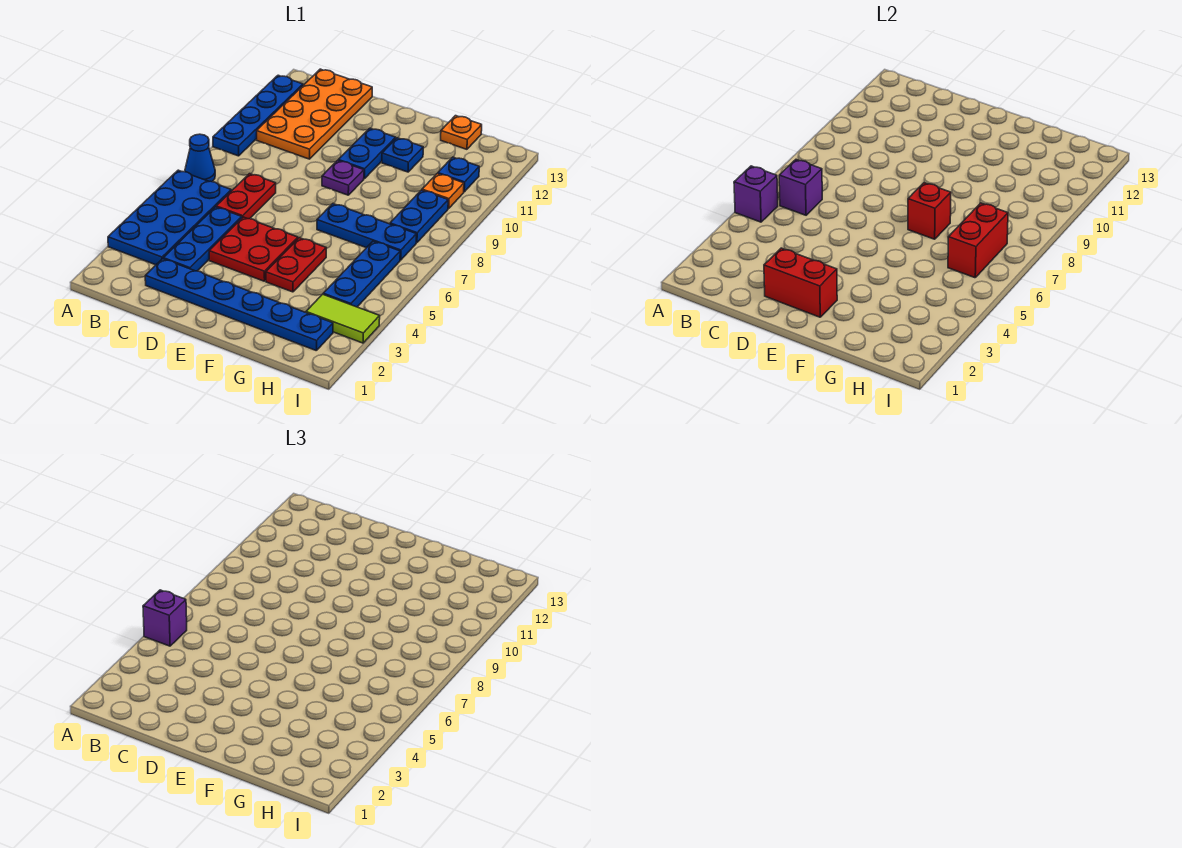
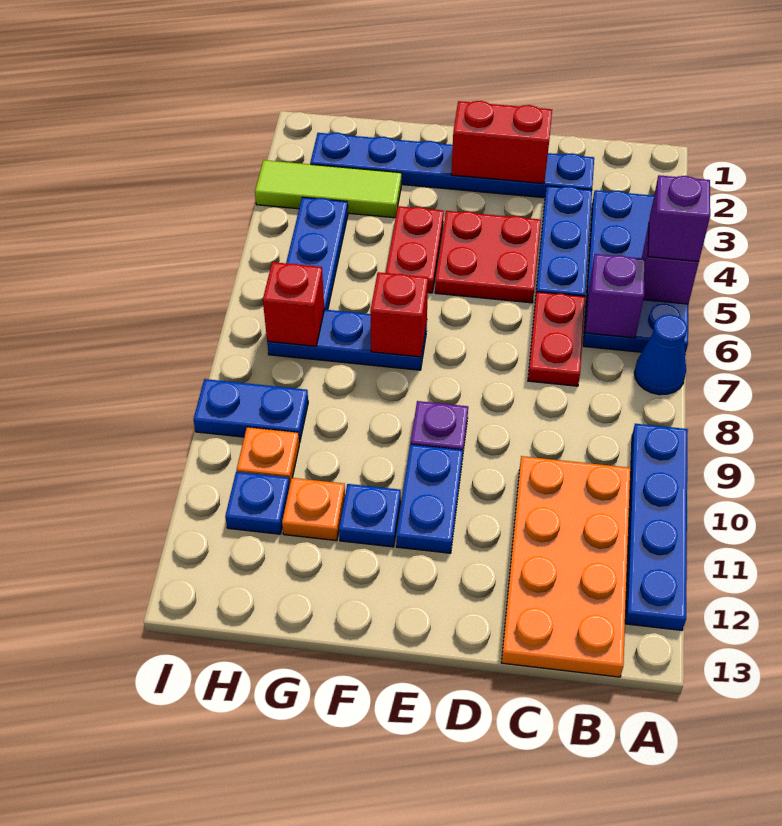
orange plate G13 level 1 -> orange plate G11 level 1
lime tile H3:I3 level 1 -> lime tile G3:I3 level 1
red brick H6:H7 level 2 -> red brick H7 level 2
blue plate H8:H9 level 1 -> blue plate H9:I9 level 1

